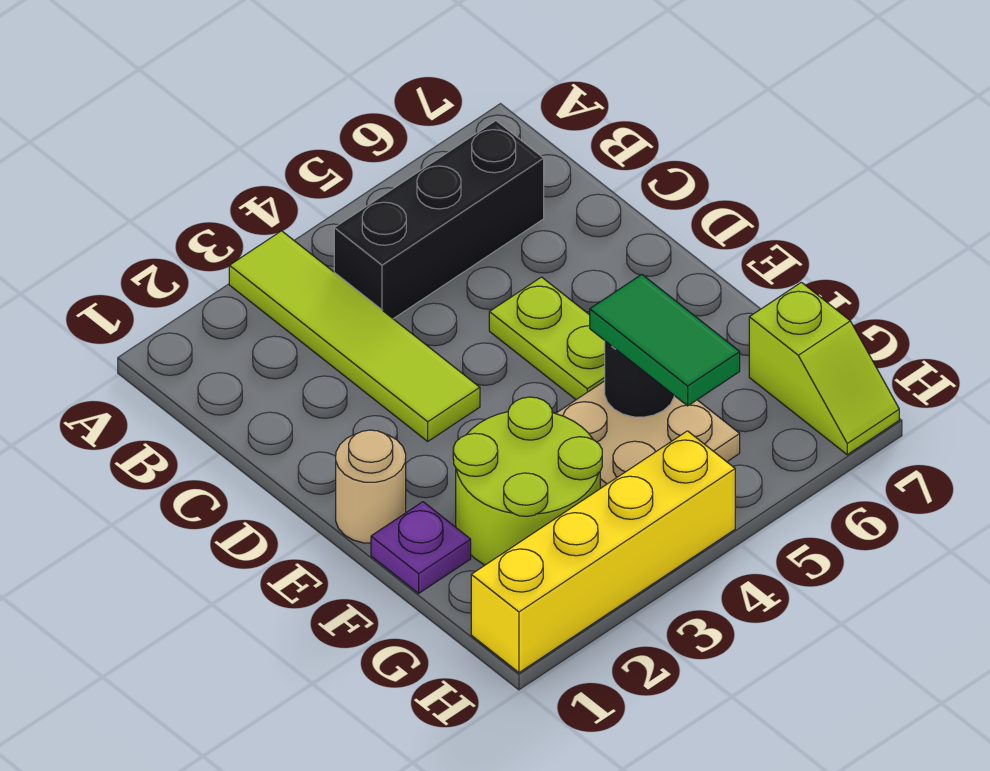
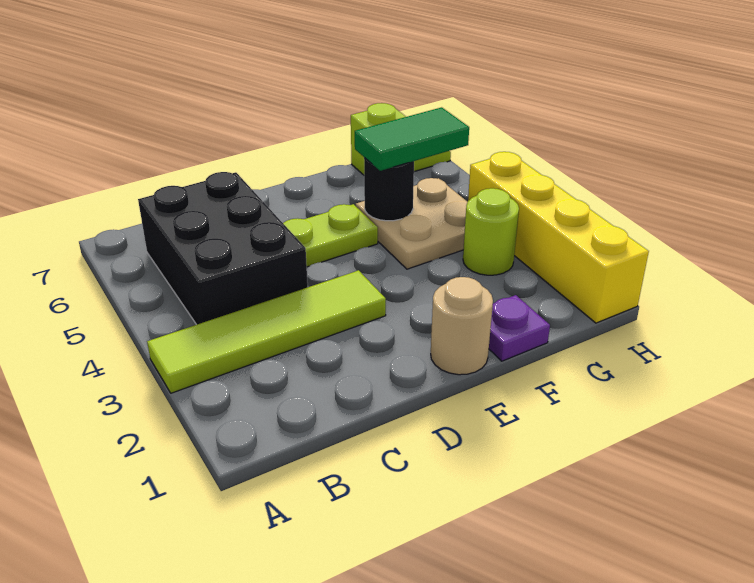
black brick B4:B6 level 1 -> black brick B4:C6 level 1
lime round brick F2:G3 level 1 -> lime round brick G3 level 1

